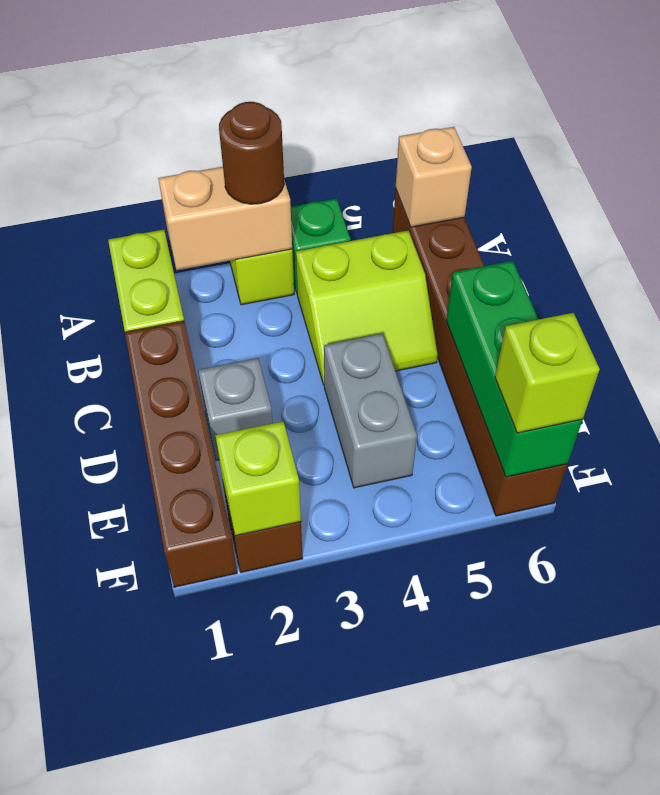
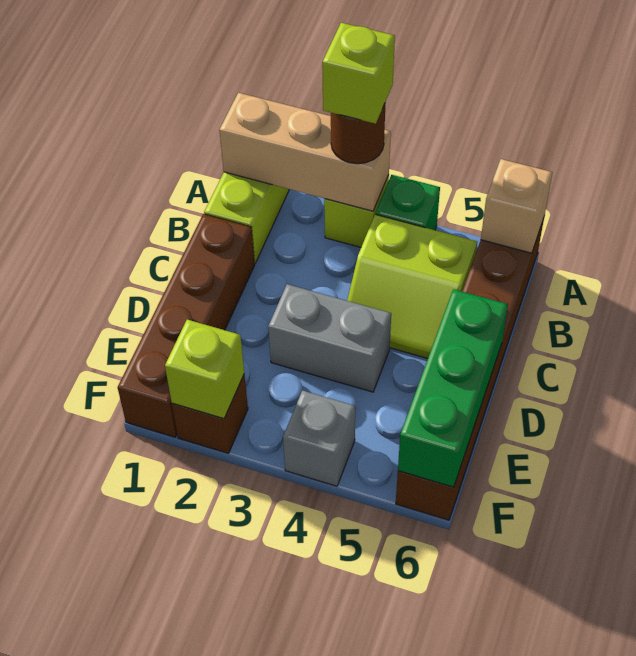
tan brick A2:A3 level 2 -> tan brick A1:A3 level 2
grey brick D2 level 1 -> grey brick F4 level 1
grey brick D4:E4 level 1 -> grey brick D3:D4 level 1
lime brick F6 level 3 -> lime brick A3 level 4

